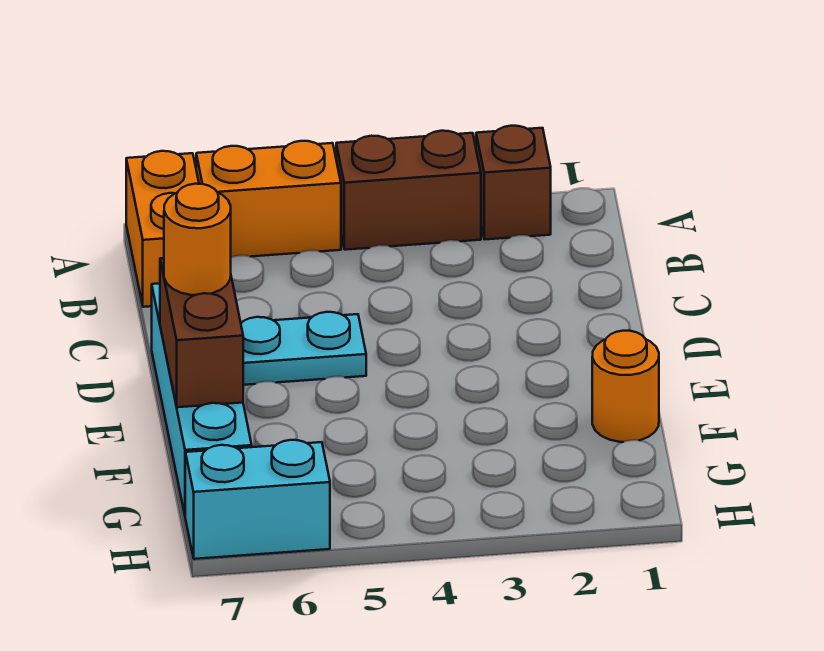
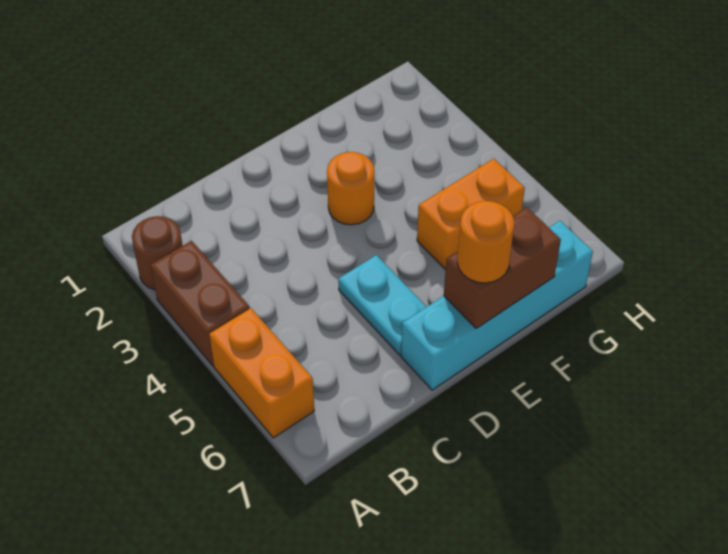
brown brick A2 level 1 -> brown round brick A2 level 1
orange brick A7:B7 level 1 -> orange brick F5:G5 level 1
orange round brick F1 level 1 -> orange round brick E3 level 1
cyan brick H6:H7 level 1 -> none

